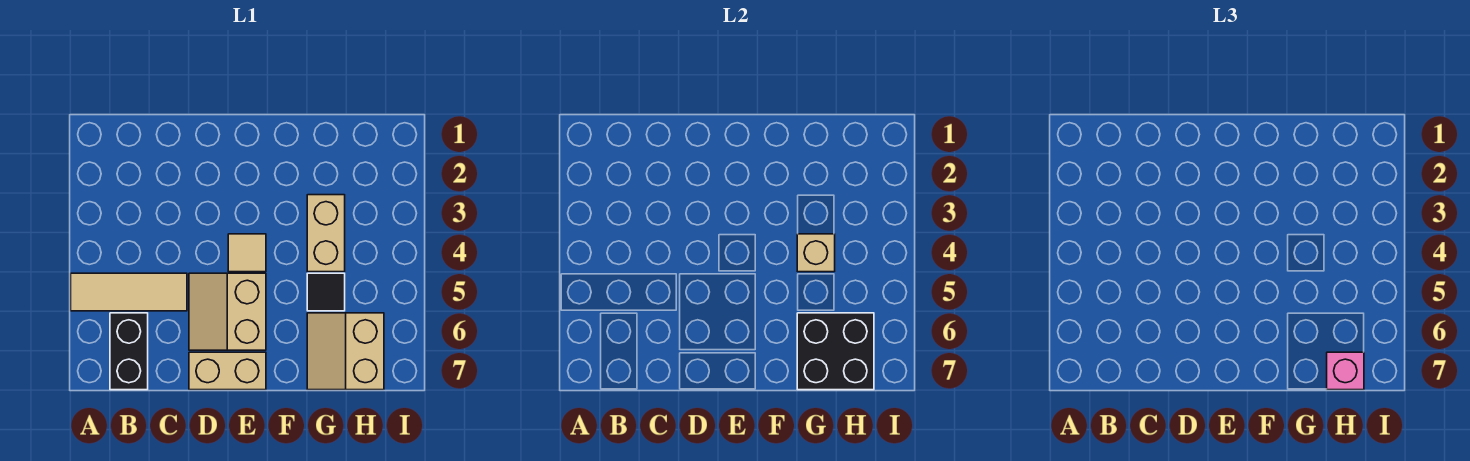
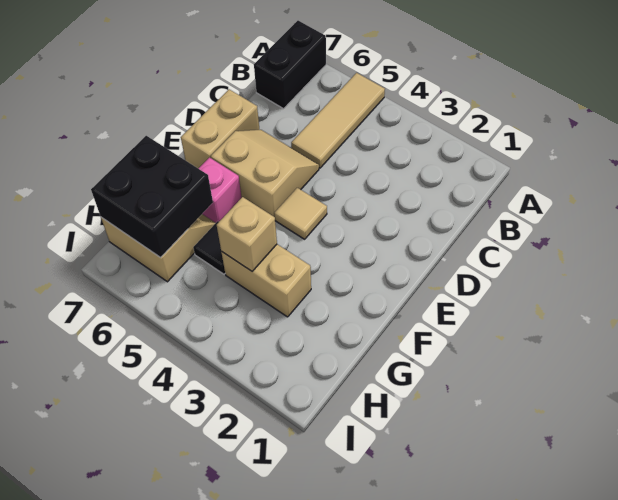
black brick B6:B7 level 1 -> black brick A7:B7 level 1
pink brick H7 level 3 -> pink brick F6 level 1

